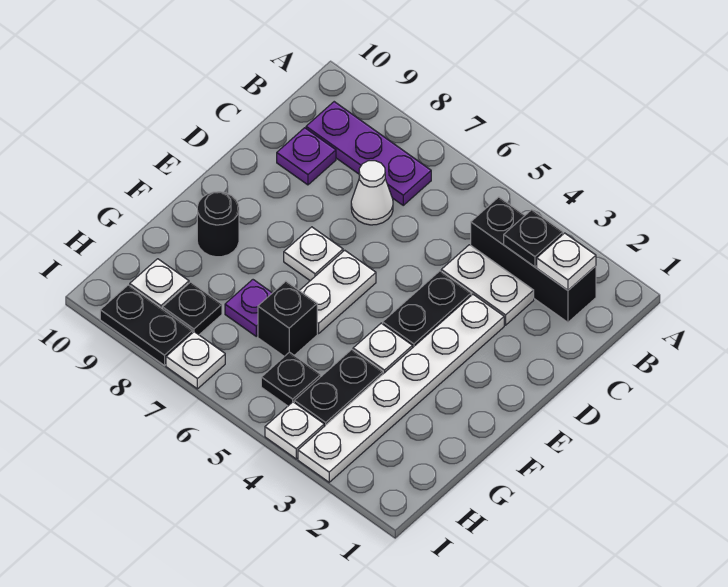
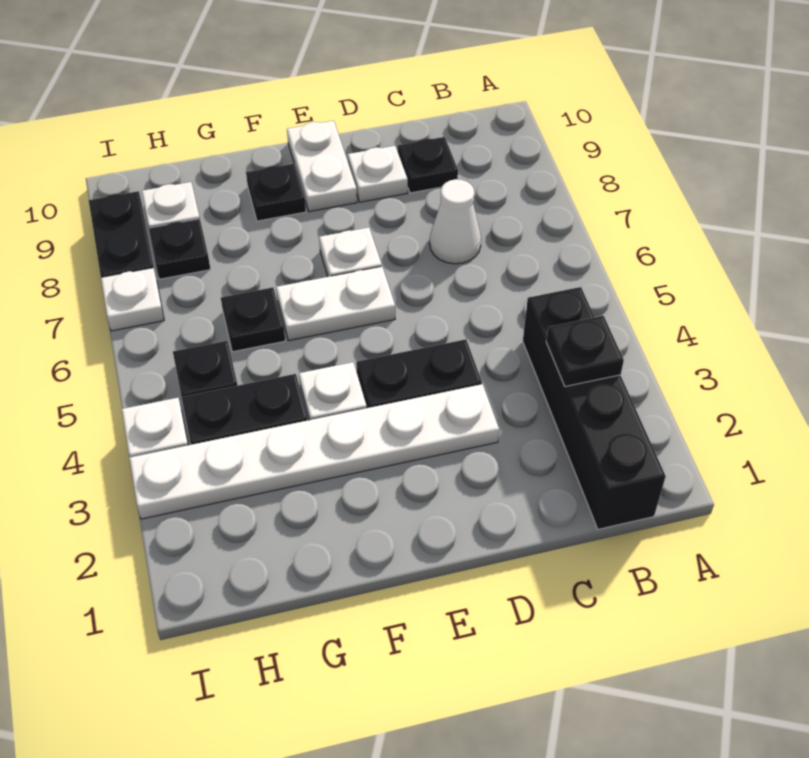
black brick B2:B4 level 1 -> black brick B1:B4 level 1
white plate B2 level 2 -> white plate D9 level 1
purple plate B7:B9 level 1 -> none
white plate C3:C4 level 1 -> white plate E9:E10 level 1
purple plate C9 level 1 -> black plate C9 level 1
black round brick F9 level 1 -> black plate F9 level 1
black brick G6 level 1 -> black plate G6 level 1
purple plate G7 level 1 -> none

